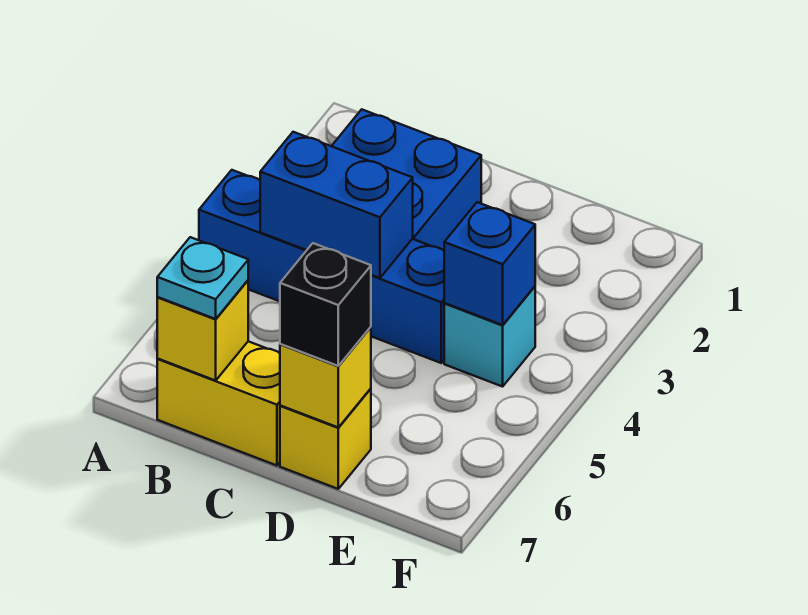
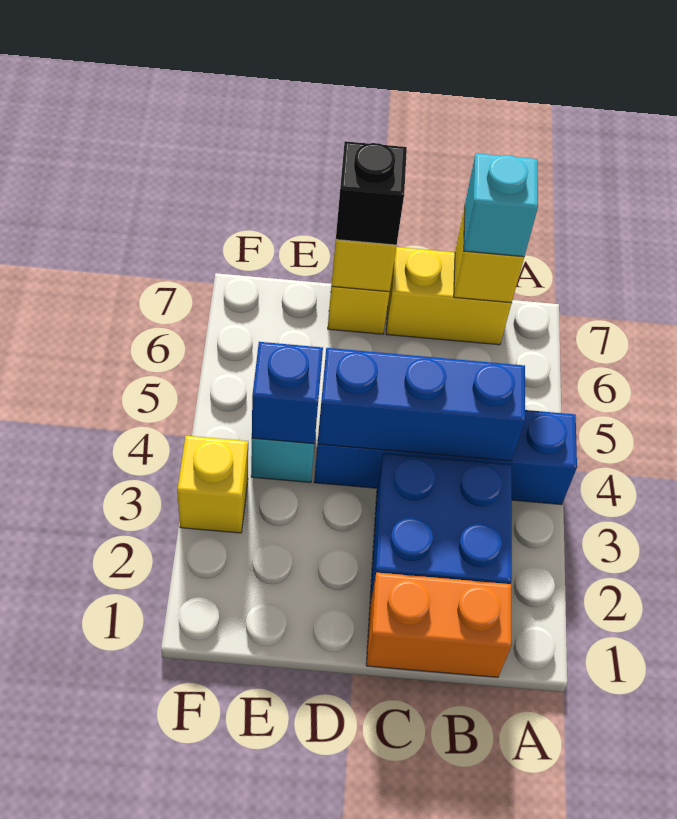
none -> orange brick B1:C1 level 1
blue brick B4:C4 level 2 -> blue brick B4:D4 level 2
cyan plate B7 level 3 -> cyan brick B7 level 3
none -> yellow brick F3 level 1

